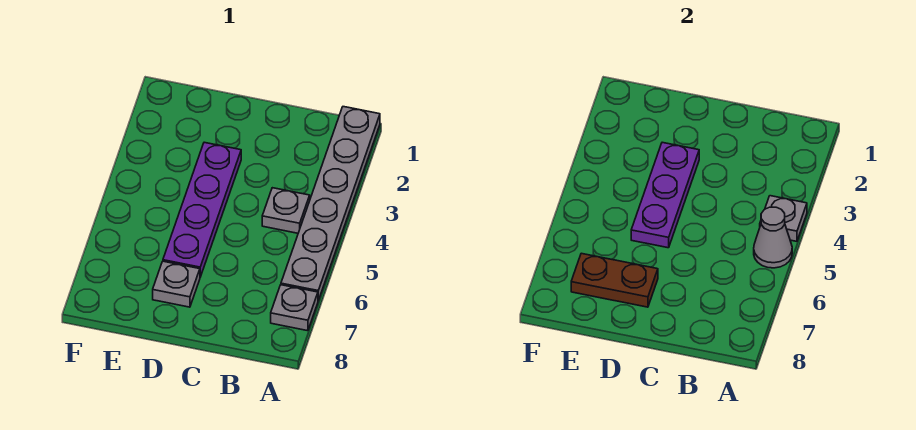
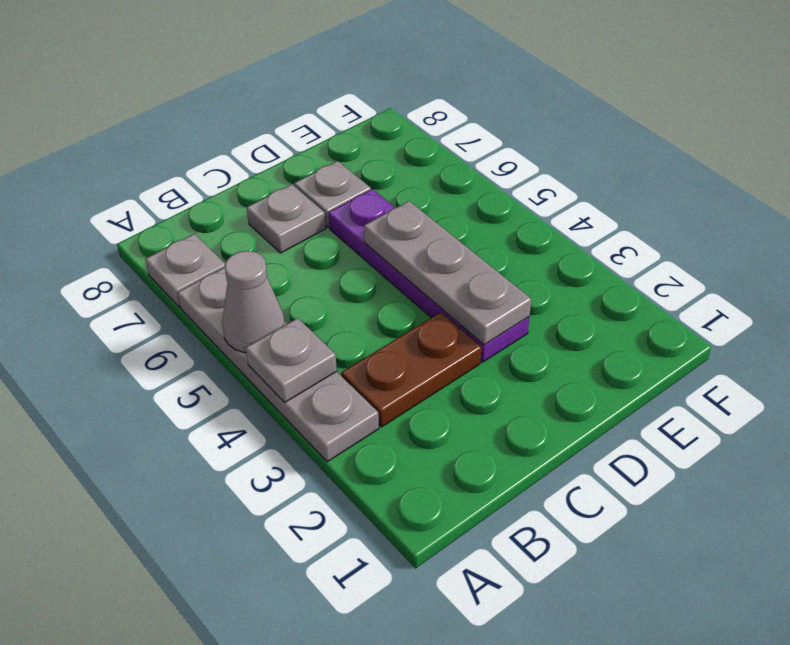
grey plate A1:A6 level 1 -> grey plate A3:A6 level 1
grey plate B4 level 1 -> grey plate C7 level 1
purple plate D3:D5 level 2 -> grey plate D3:D5 level 2
brown plate D7:E7 level 2 -> brown plate B3:C3 level 1

